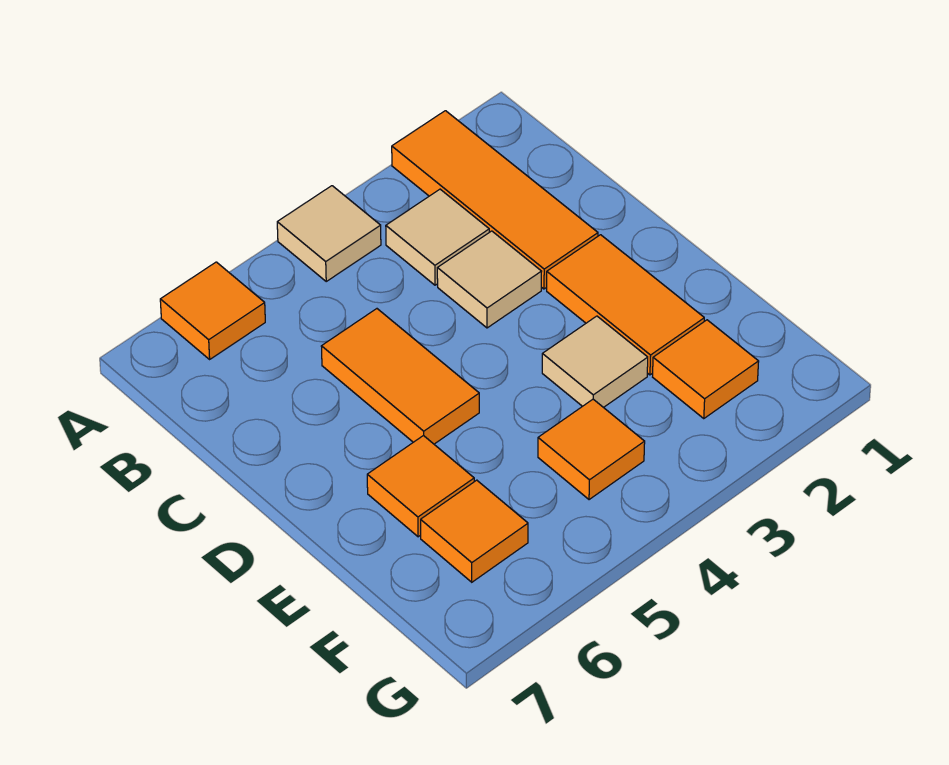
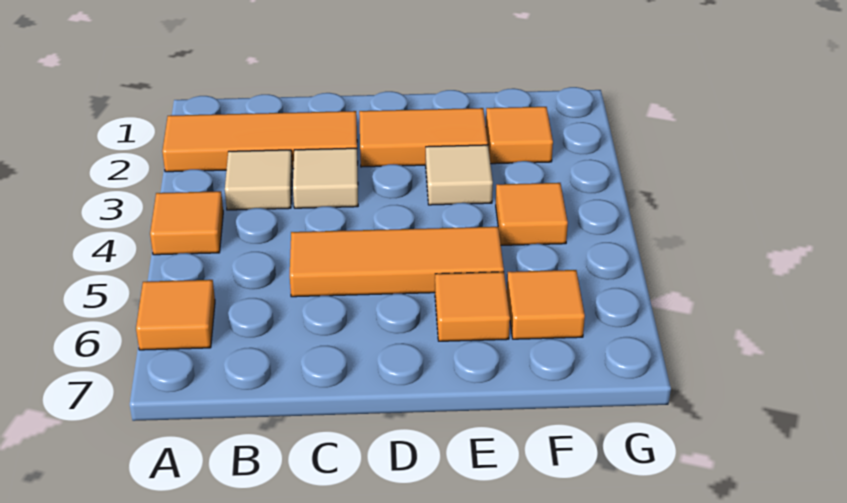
tan tile A4 level 1 -> orange tile A4 level 1
orange tile C5:D5 level 1 -> orange tile C5:E5 level 1

